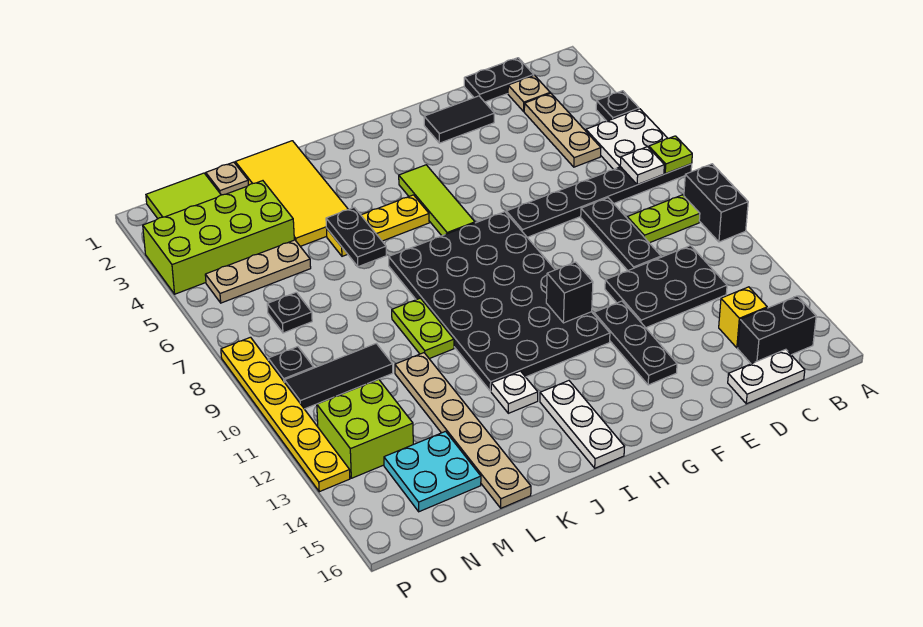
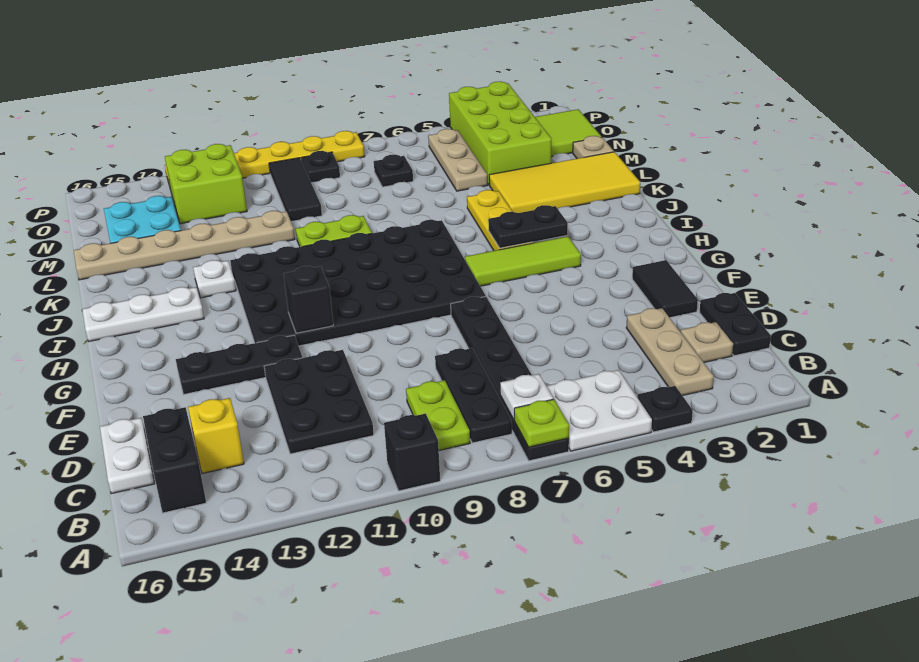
black brick A9:A10 level 1 -> black brick A10 level 1
tan plate C3:C5 level 1 -> tan plate B3:D3 level 1
black plate D8:D10 level 1 -> black plate B8:D8 level 1
black plate K5:K6 level 2 -> black plate I4:I5 level 2

